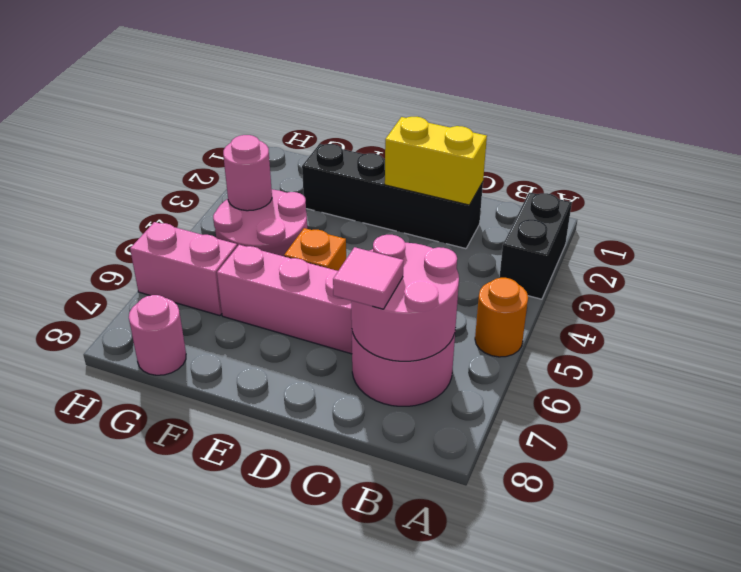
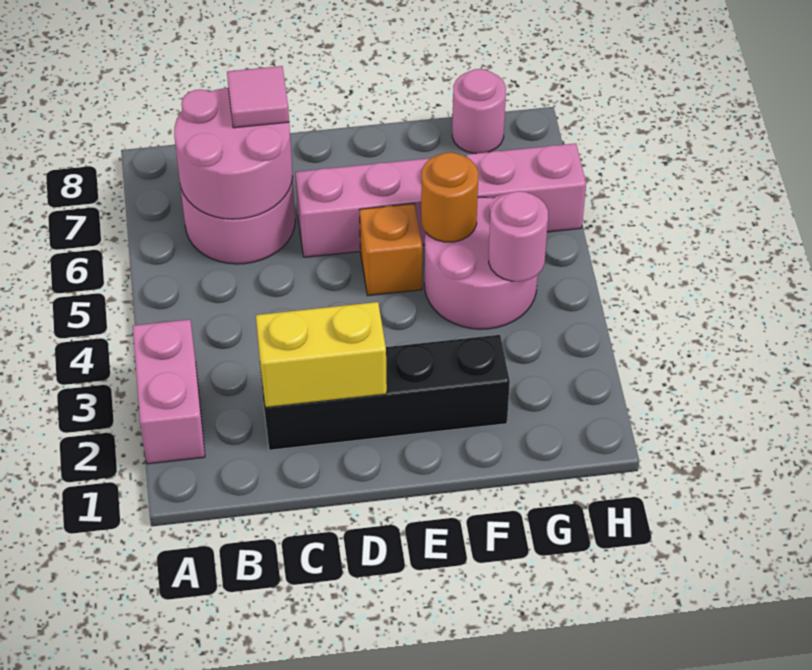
black brick A2:A3 level 1 -> pink brick A2:A3 level 1
orange round brick A5 level 1 -> orange round brick F5 level 2

